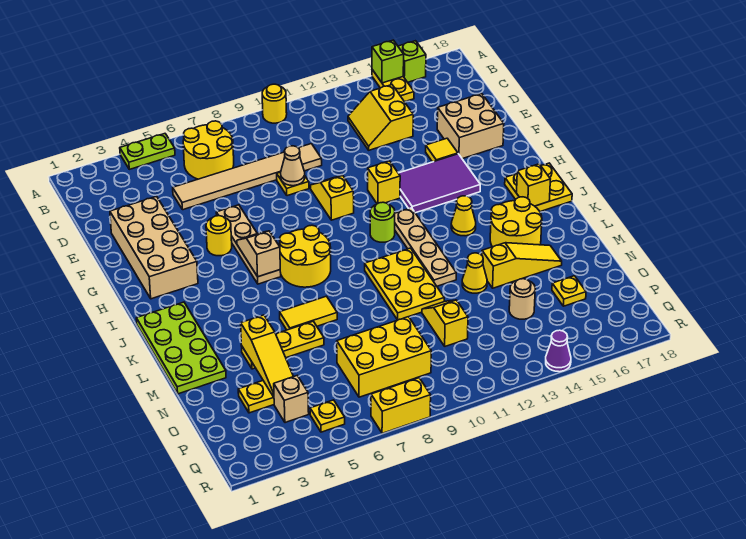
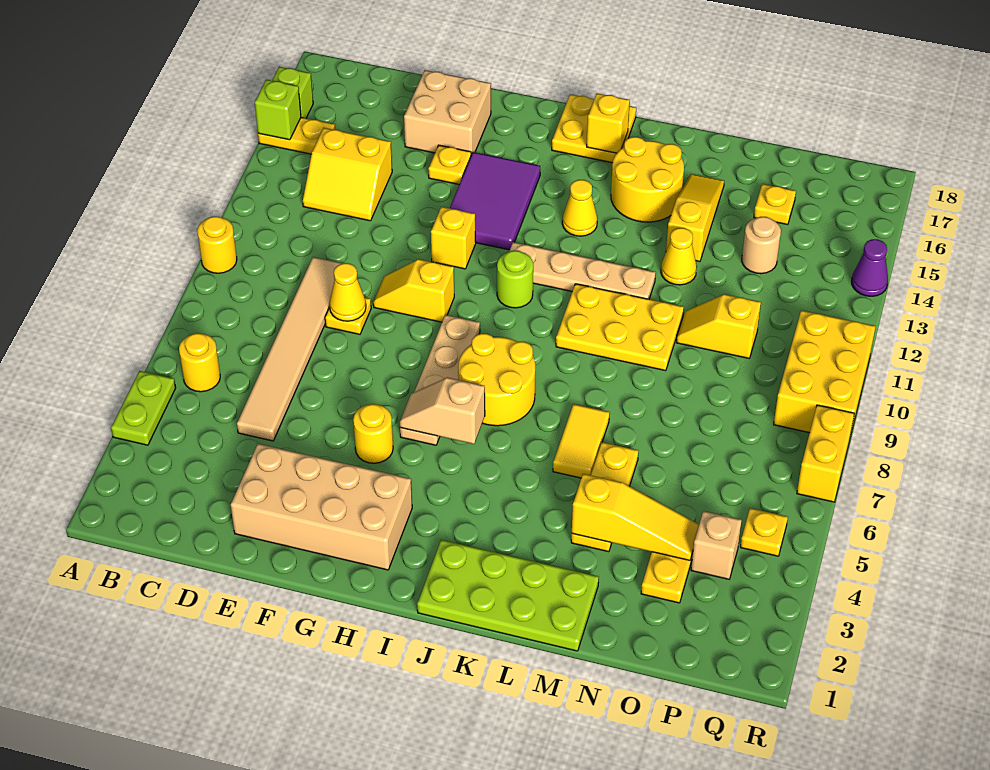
yellow round brick B6:C7 level 1 -> yellow round brick B6 level 1
tan cone E9 level 2 -> yellow cone E9 level 2
tan plate F6:I6 level 1 -> tan plate H6:H9 level 1
yellow tile F15 level 1 -> yellow plate F15 level 1
yellow brick O7:P9 level 1 -> yellow brick Q9:R11 level 1

